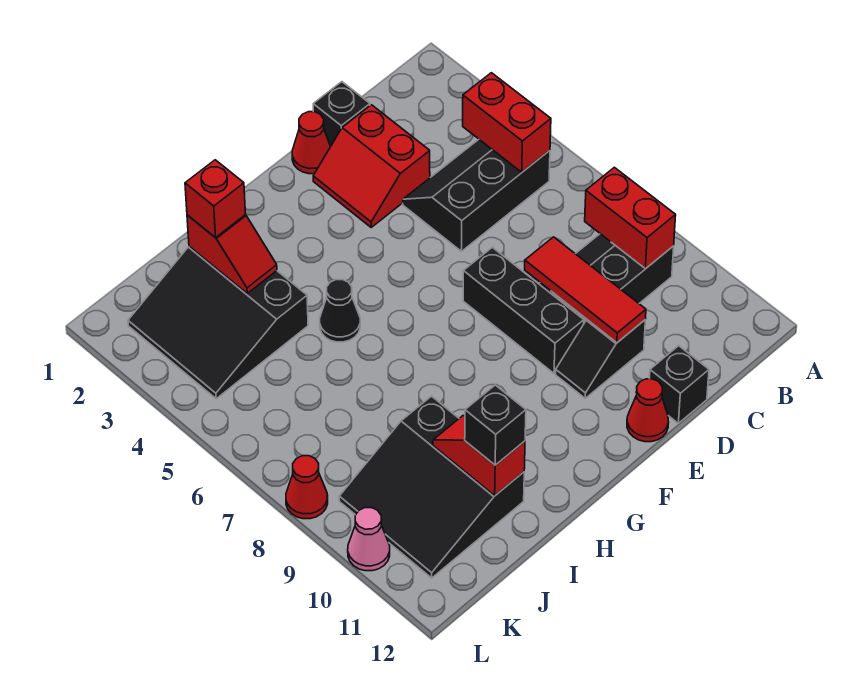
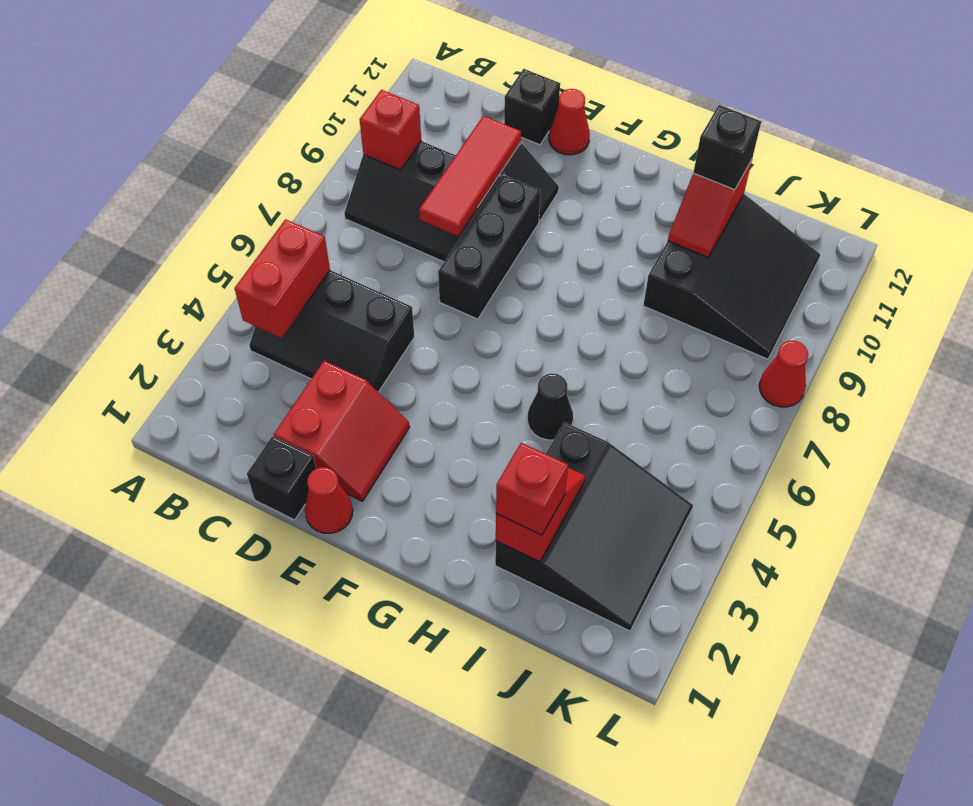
red brick B8:B9 level 2 -> red brick B9 level 2
pink cone L10 level 1 -> none

